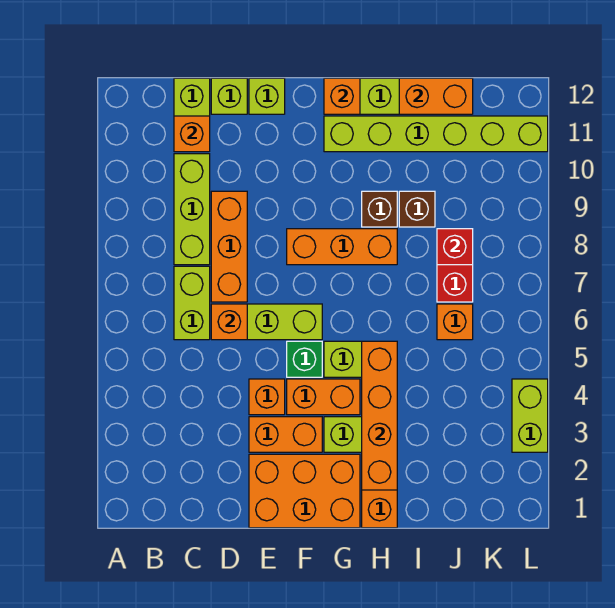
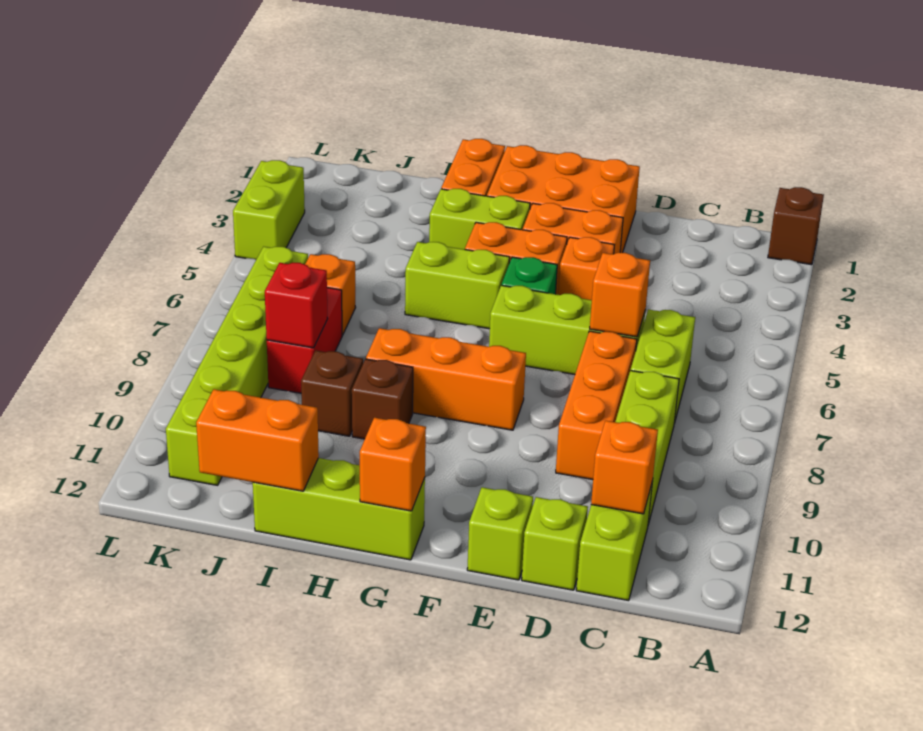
none -> brown brick A1 level 1
lime brick G11:L11 level 1 -> lime brick K6:K11 level 1
orange brick H2:H5 level 2 -> none

